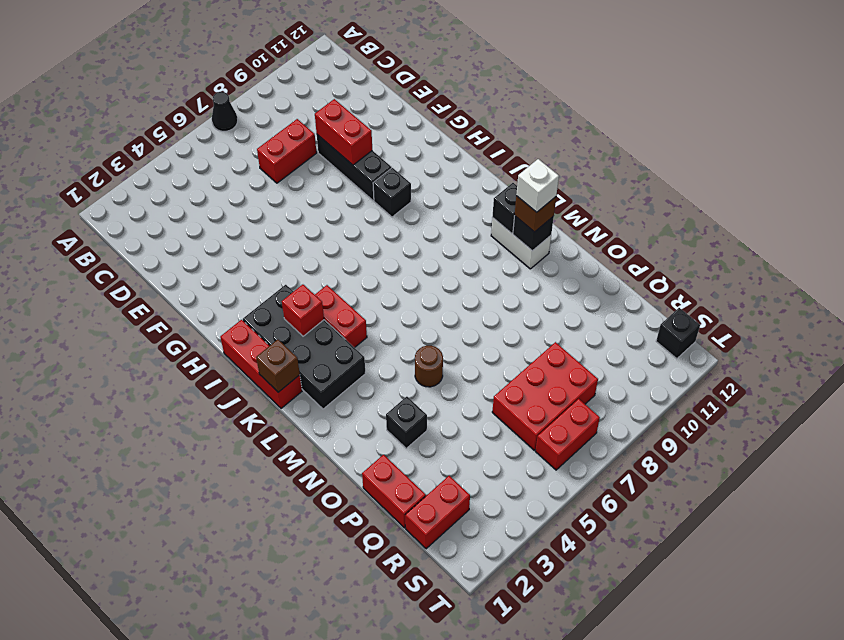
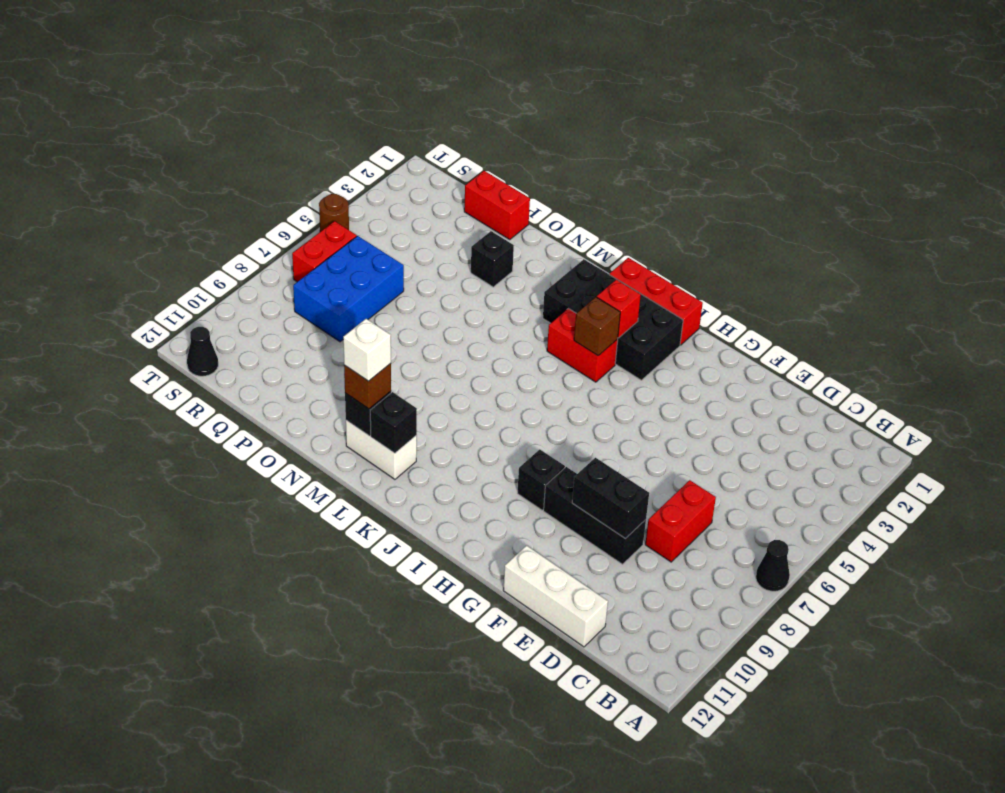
none -> white brick D12:F12 level 1
red brick E9:F9 level 2 -> black brick E9:F9 level 2
brown brick K1 level 2 -> brown brick J4 level 2
brown round brick N5 level 1 -> brown round brick T5 level 1
red brick Q6:R8 level 1 -> blue brick Q6:R8 level 1
red brick R1:R2 level 1 -> none
black brick S12 level 1 -> black cone S12 level 1

